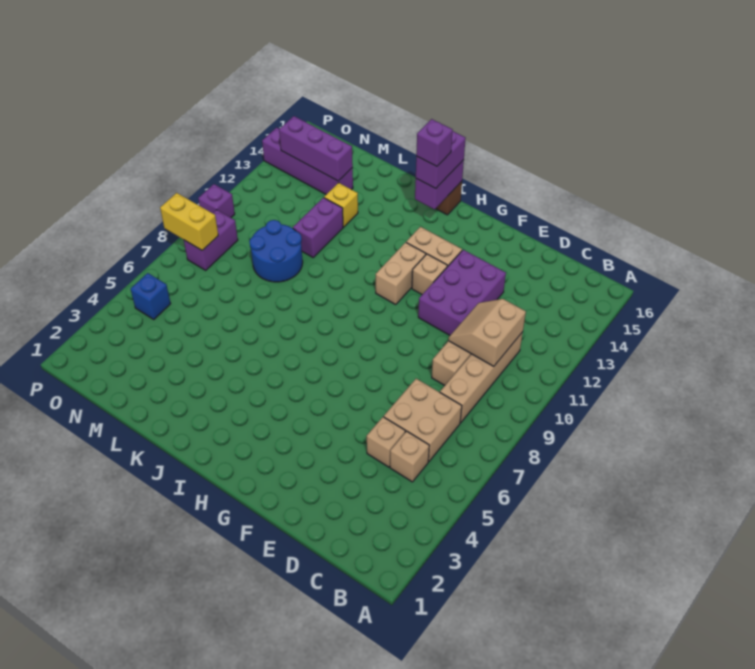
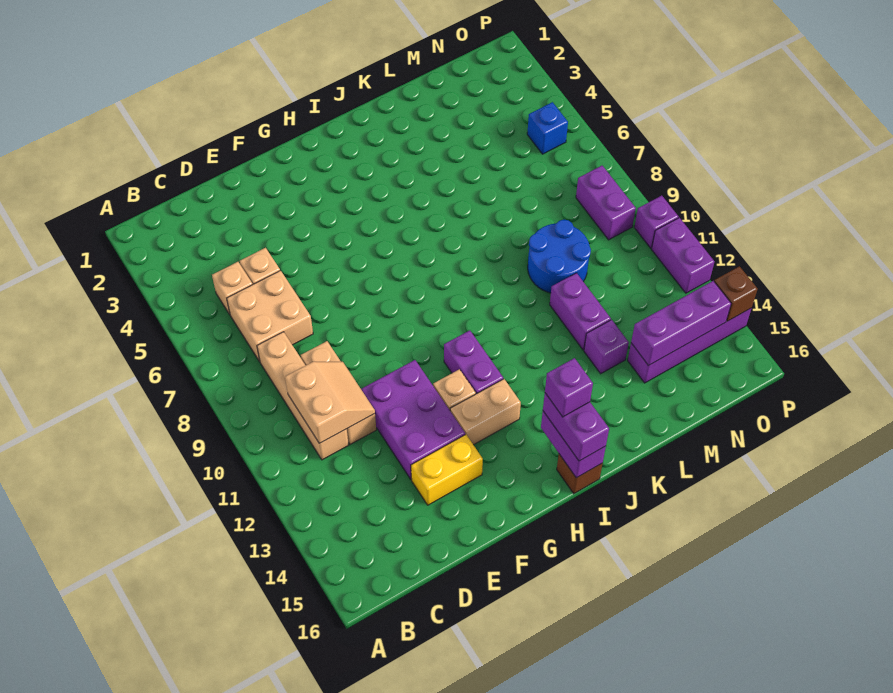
tan brick H11:H12 level 1 -> purple brick H11:H12 level 1
yellow brick L13 level 1 -> purple brick L13 level 1
yellow brick O8:P8 level 2 -> yellow brick E14:F14 level 1
none -> purple brick P11:P12 level 1
none -> brown brick P14 level 2

